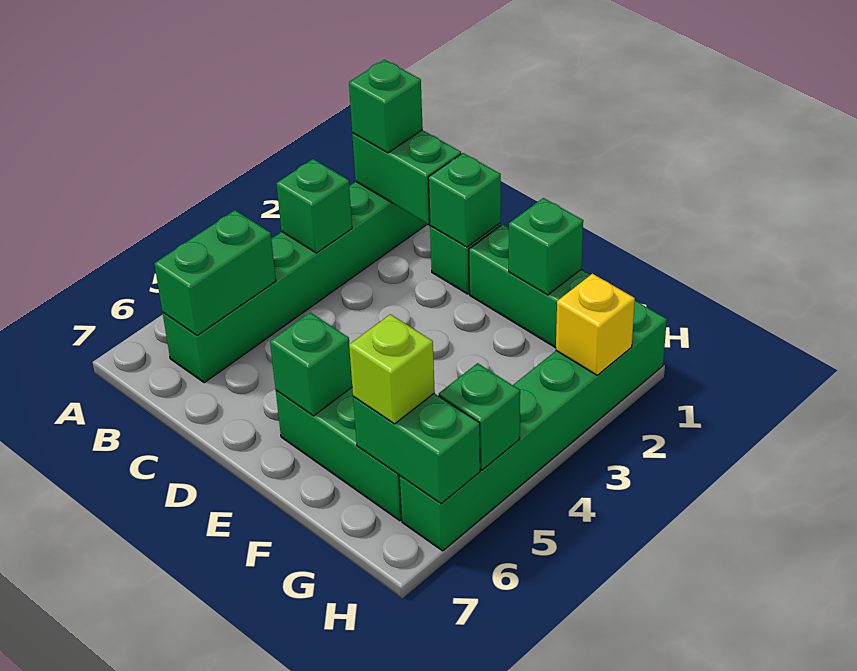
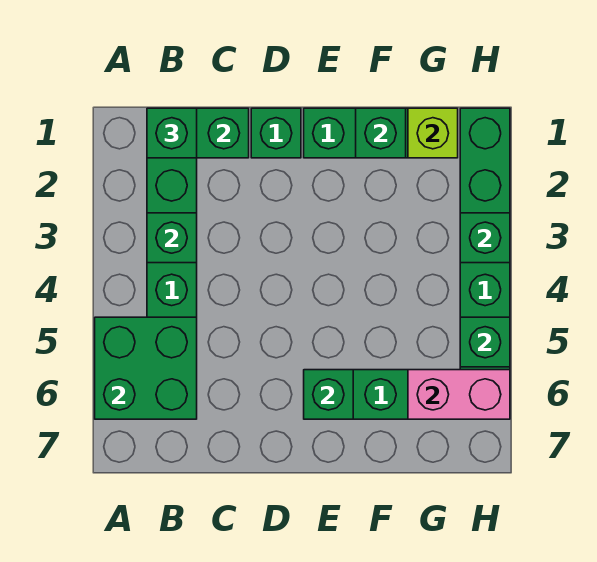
green brick B5:B6 level 2 -> green brick A5:B6 level 2
green brick D1 level 2 -> green brick H3 level 2
green brick G6:H6 level 2 -> pink brick G6:H6 level 2
lime brick G6 level 3 -> lime brick G1 level 2
yellow brick H2 level 2 -> none

